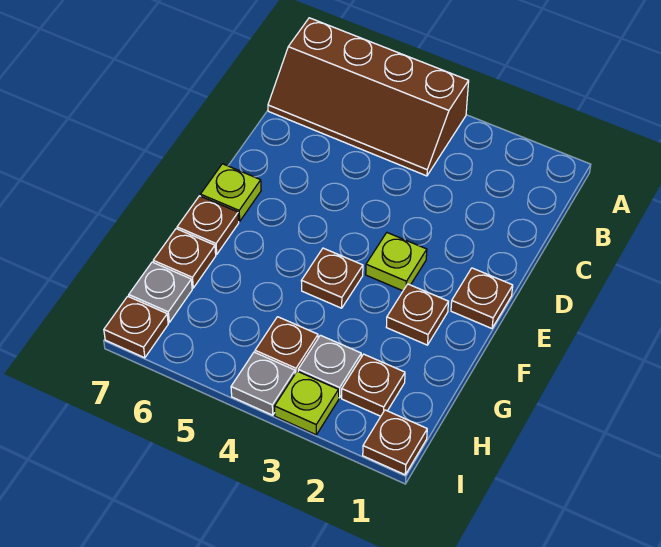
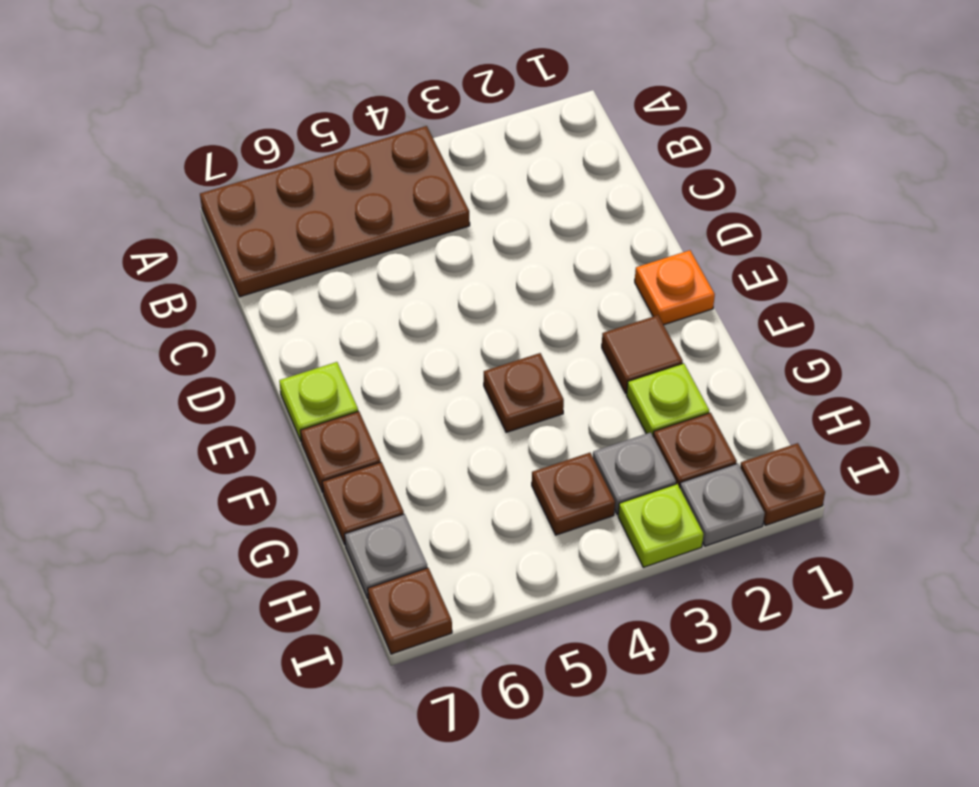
brown slope A4:B7 level 1 top A -> brown plate A4:B7 level 1
brown plate E1 level 1 -> orange plate E1 level 1
lime plate E3 level 1 -> lime plate G2 level 1
brown plate F2 level 1 -> brown tile F2 level 1
grey plate I4 level 1 -> grey plate I2 level 1

